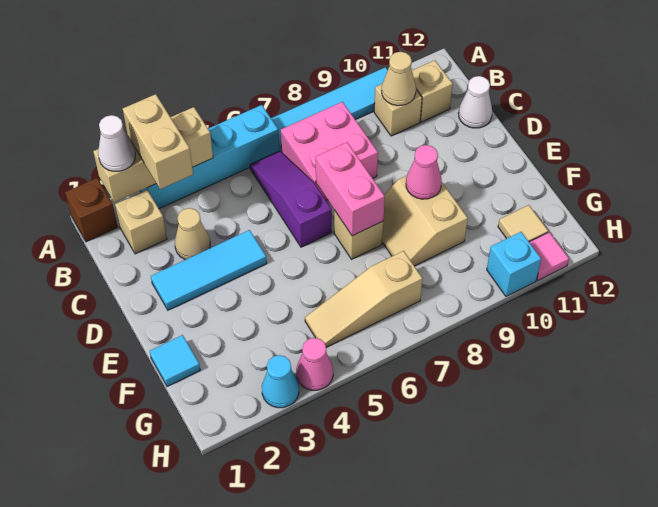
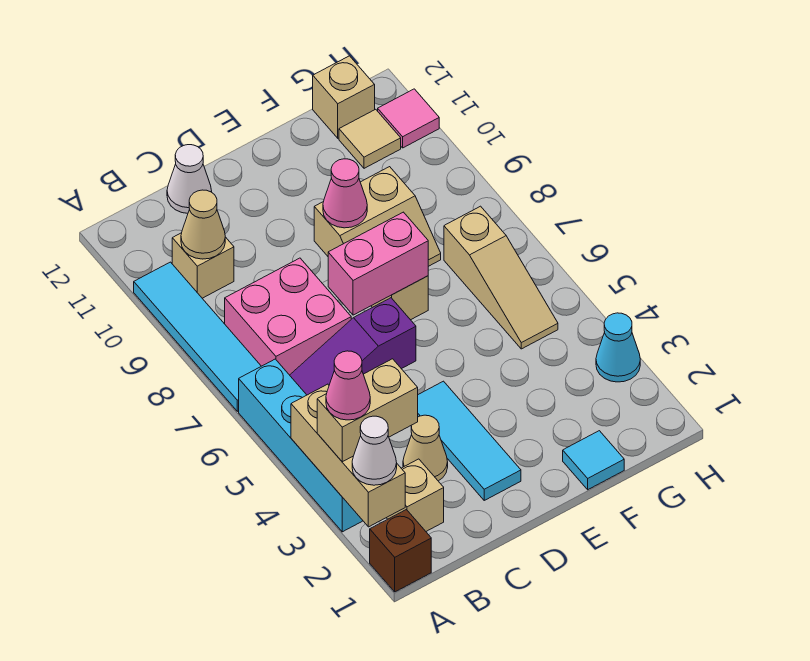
tan brick B11 level 1 -> tan brick G12 level 1
pink cone H4 level 1 -> pink cone A3 level 4
cyan brick H10 level 1 -> none

